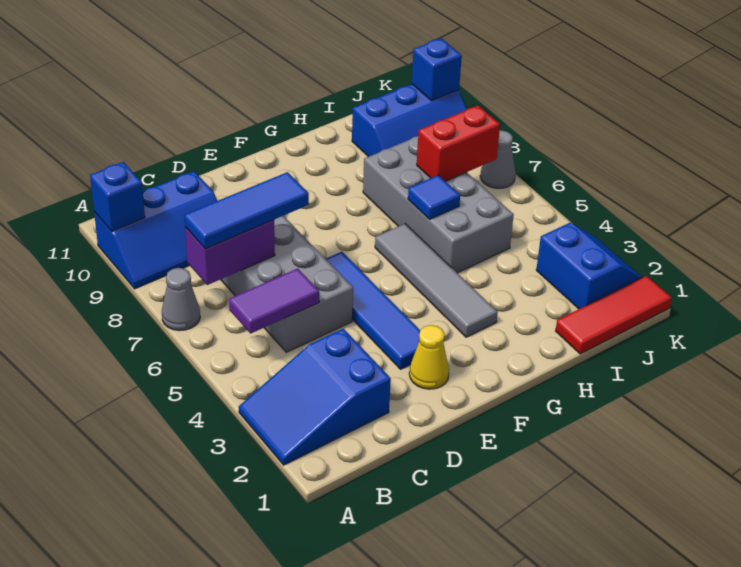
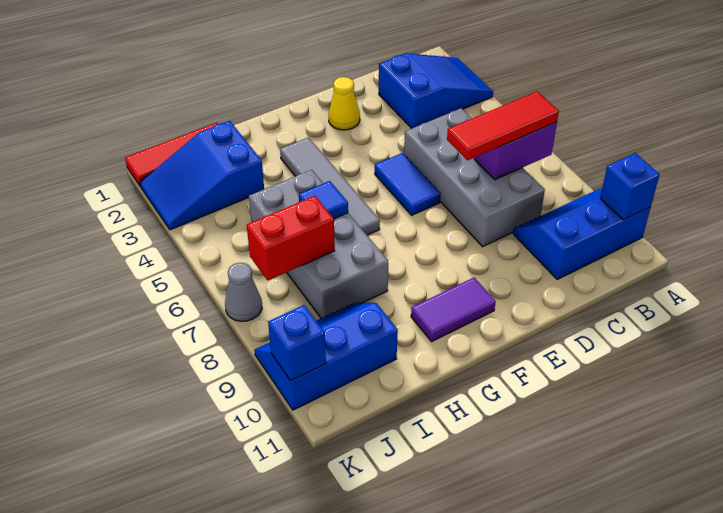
grey cone A7 level 1 -> none
purple tile B5:C5 level 2 -> purple tile F10:G10 level 1
blue tile B7:D7 level 3 -> red tile B7:D7 level 3
blue tile E3:E6 level 1 -> blue tile E5:E6 level 1
blue slope J2:K3 level 1 top J -> blue slope I2:K3 level 1 top I

